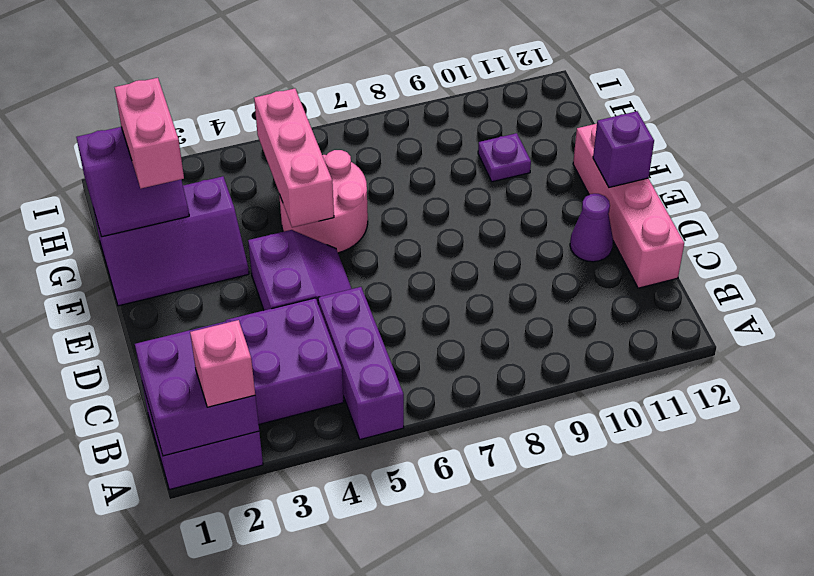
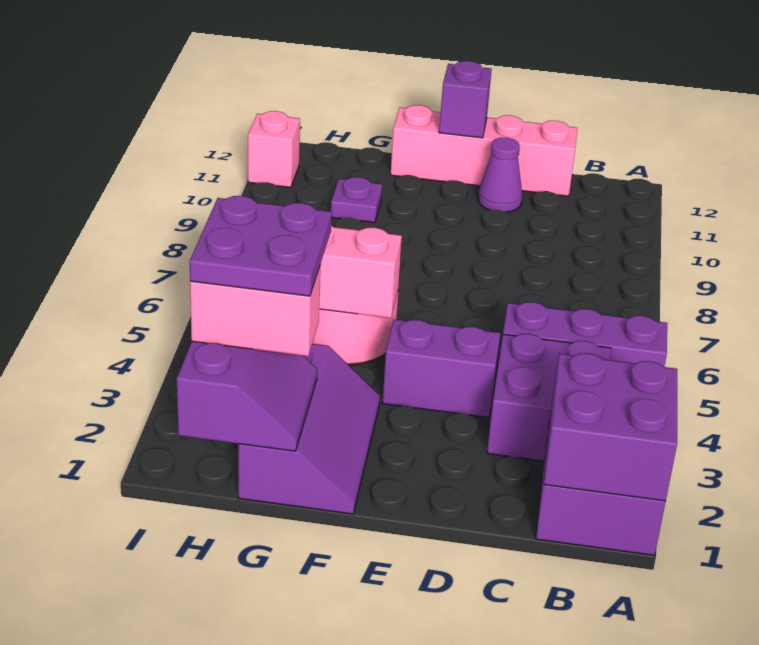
pink brick A2 level 3 -> pink brick I11 level 1
none -> purple plate G2:H3 level 4

